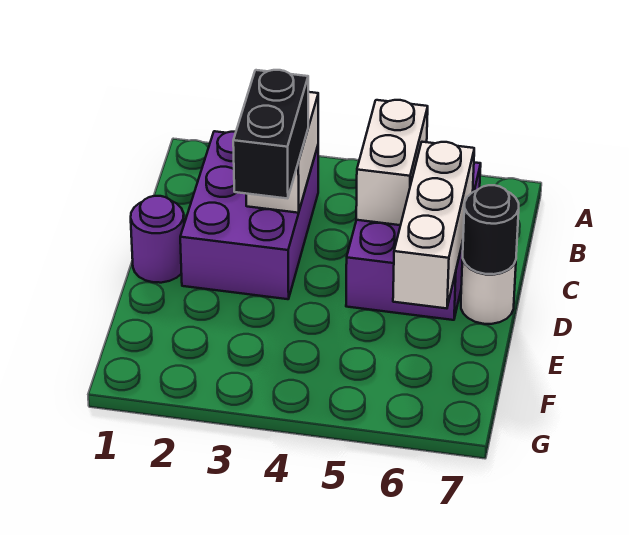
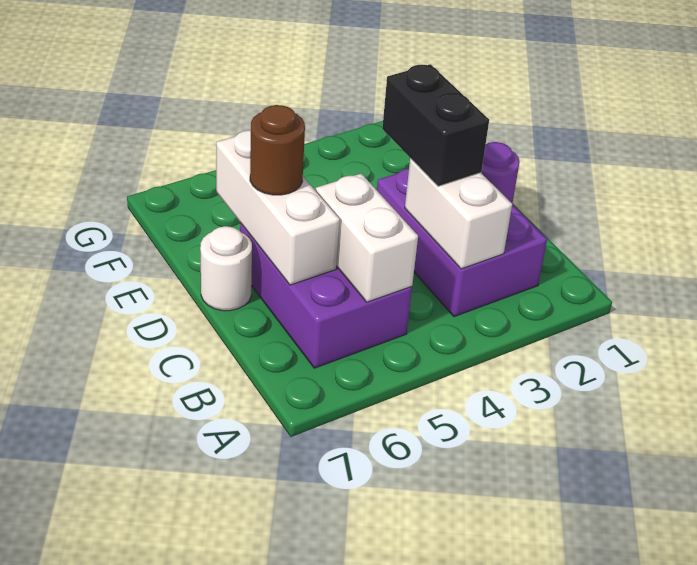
none -> brown round brick D6 level 3
black round brick D7 level 2 -> none

